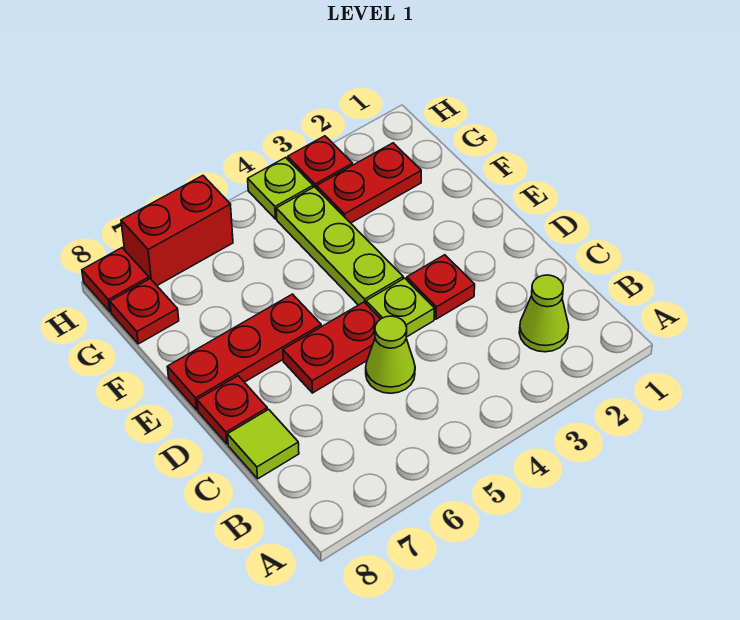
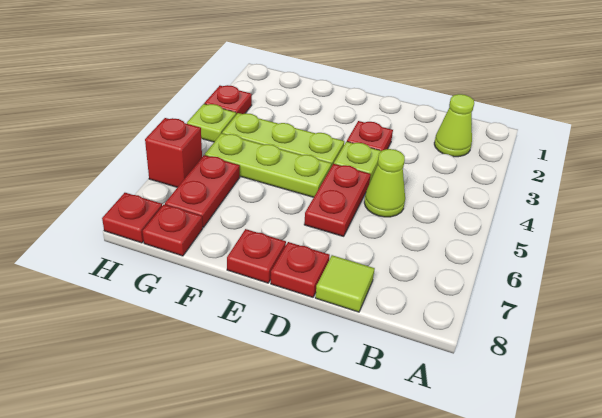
none -> lime plate E5:G5 level 1
red plate E6:E8 level 1 -> red plate E8 level 1
red plate G2:G3 level 1 -> red plate G6:G7 level 1
red brick H6:H7 level 1 -> red brick H6 level 1

